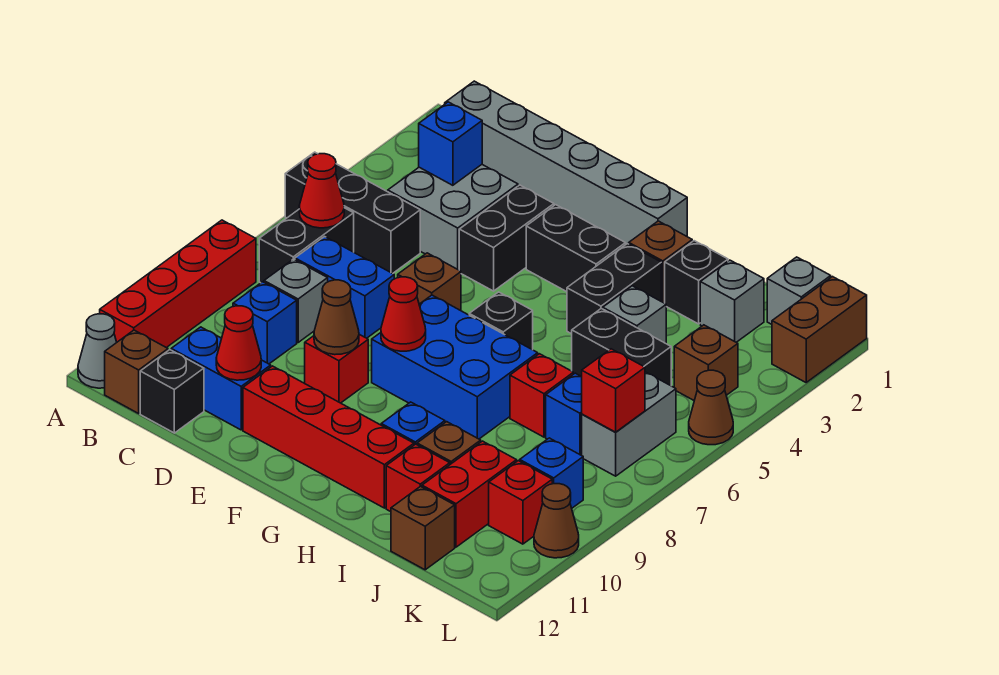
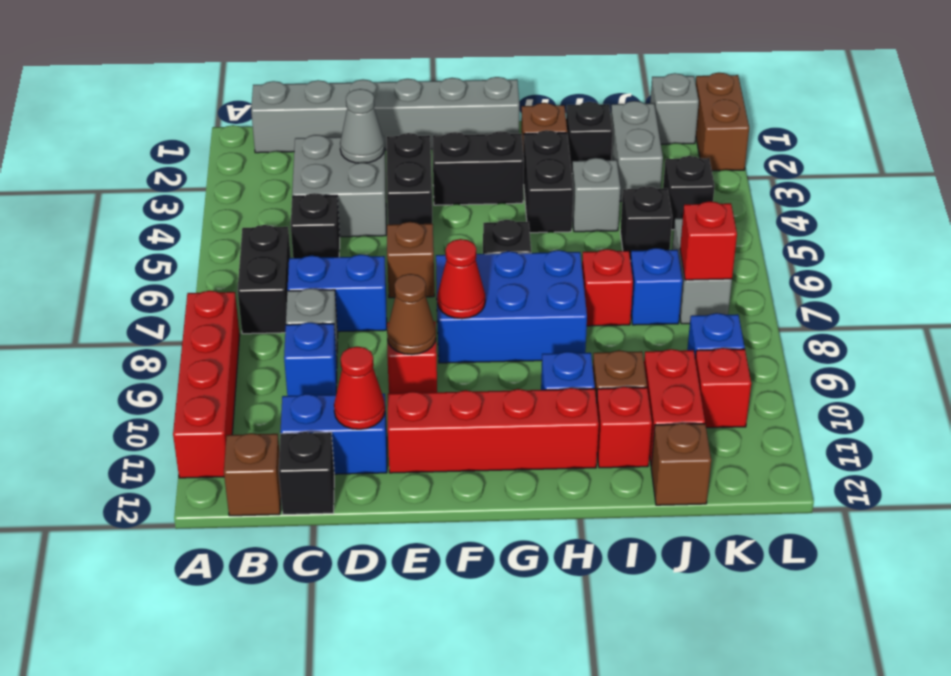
black brick A5:C5 level 1 -> black brick C5 level 1
grey cone A12 level 1 -> grey cone D3 level 2
red cone B6 level 2 -> none
blue brick C3 level 2 -> none
black brick I5:J5 level 1 -> black brick J5 level 1
grey brick J2 level 1 -> grey brick J2:J3 level 1
brown brick K4 level 1 -> black brick K4 level 1
brown cone L5 level 1 -> none
brown cone L10 level 1 -> none

